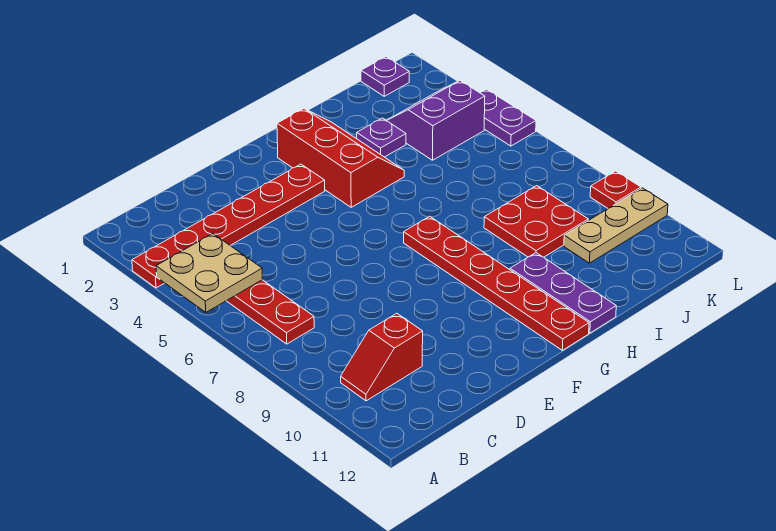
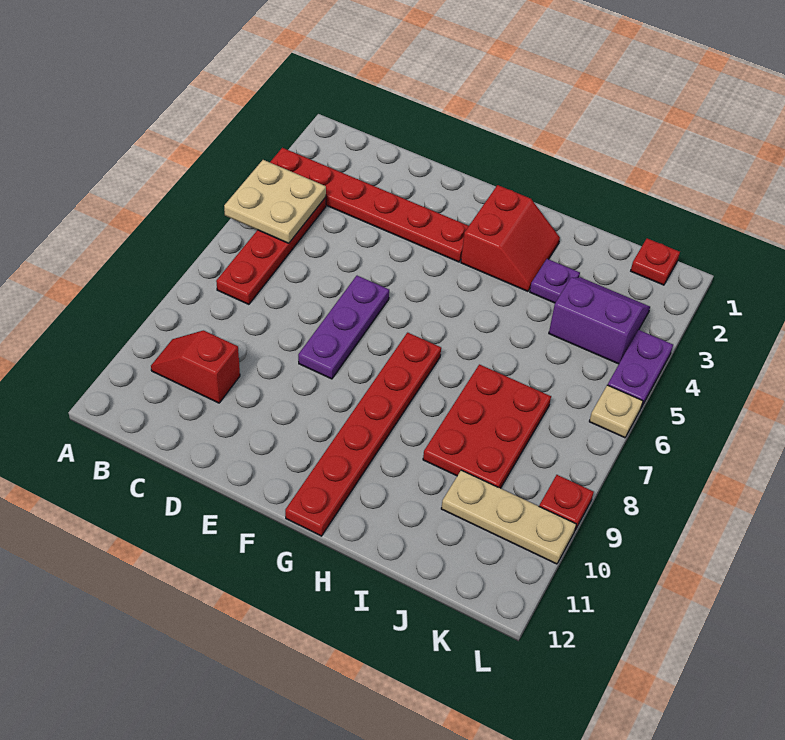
red slope G2:H4 level 1 top G -> red slope G2:H3 level 1 top G
purple plate H10:H12 level 1 -> purple plate E6:E8 level 1
red plate I8:J9 level 1 -> red plate I7:J9 level 1
purple plate K1 level 1 -> red plate K1 level 1
none -> tan plate L6 level 1

